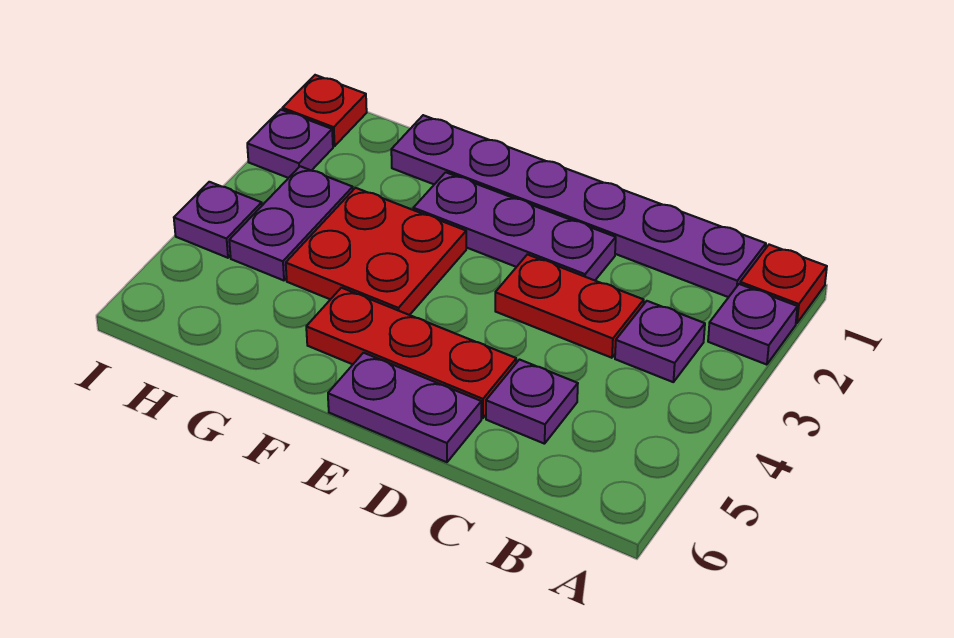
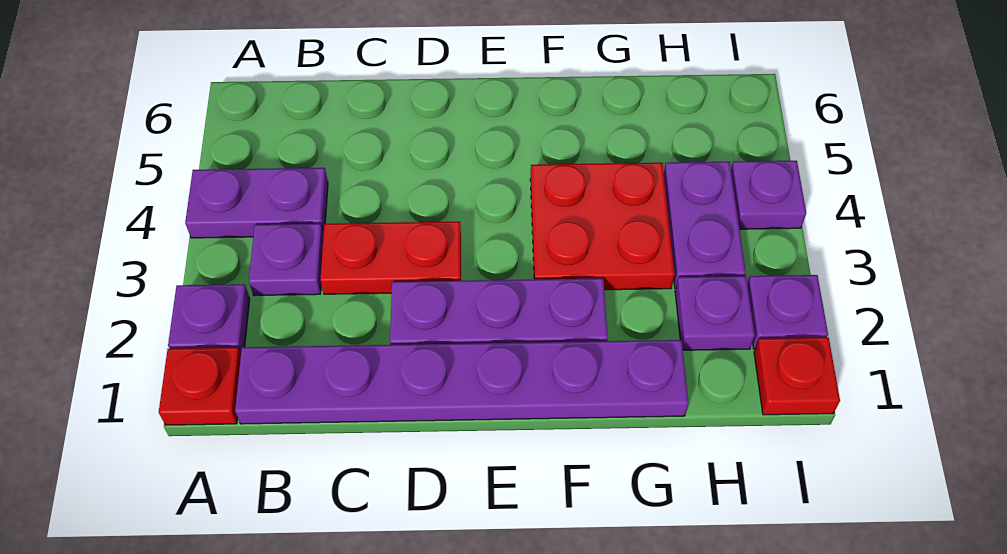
purple plate C5 level 1 -> purple plate H2 level 1
red plate D5:F5 level 1 -> none
purple plate D6:E6 level 1 -> purple plate A4:B4 level 1

